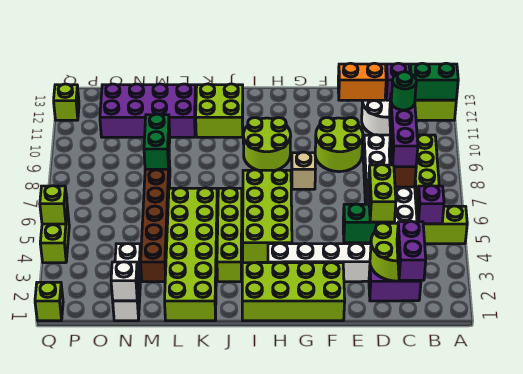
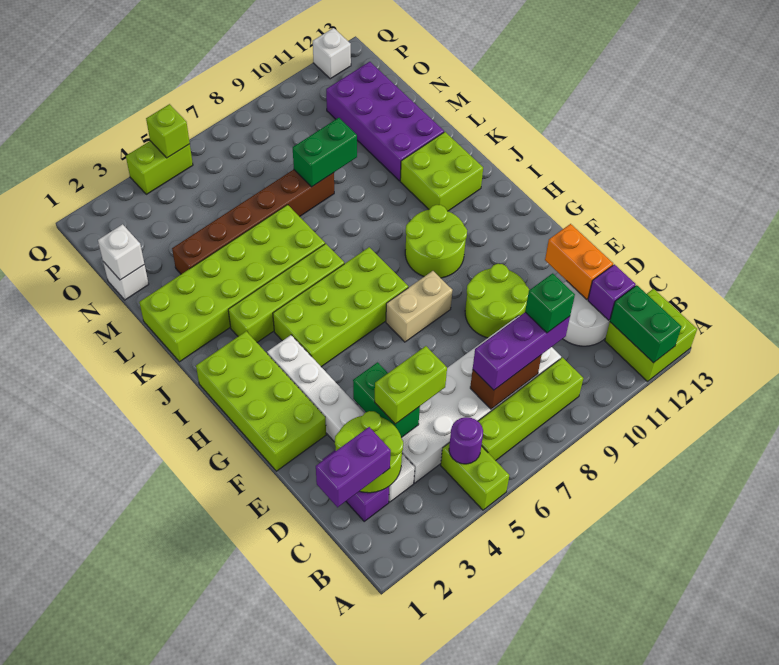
purple brick B5 level 2 -> purple round brick B5 level 2
green round brick C9 level 4 -> green brick C9 level 4
tan brick G8 level 1 -> tan brick G7:G8 level 1
white brick N1:N3 level 1 -> white brick N1 level 1
lime brick Q1 level 1 -> none
lime brick Q12 level 1 -> white brick Q12 level 1

